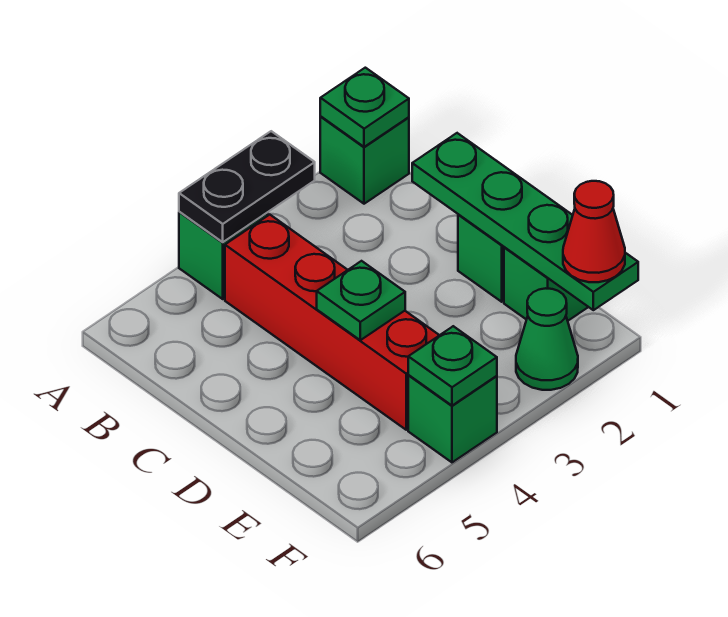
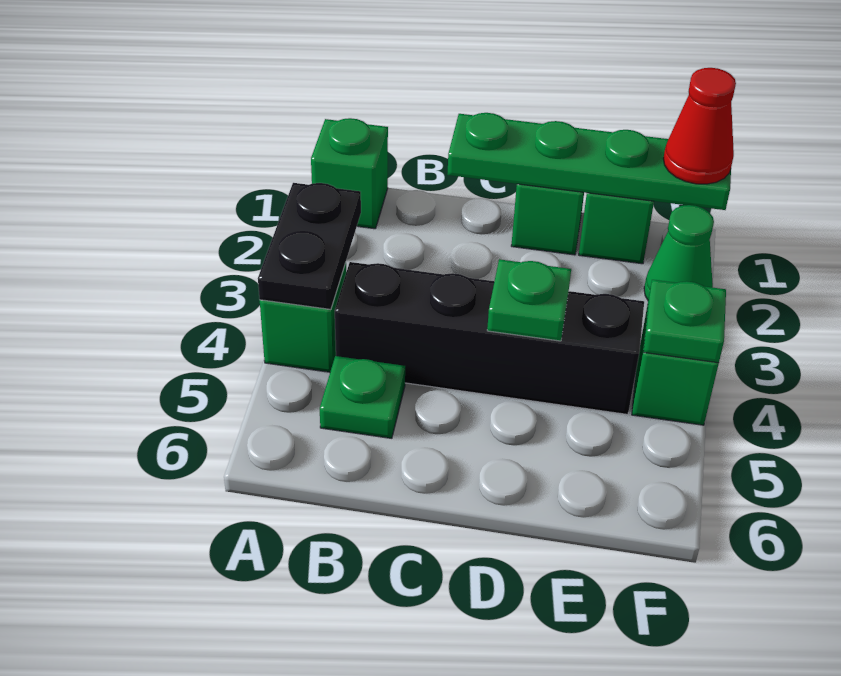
green plate A1 level 2 -> green plate B5 level 1
red brick B4:E4 level 1 -> black brick B4:E4 level 1

